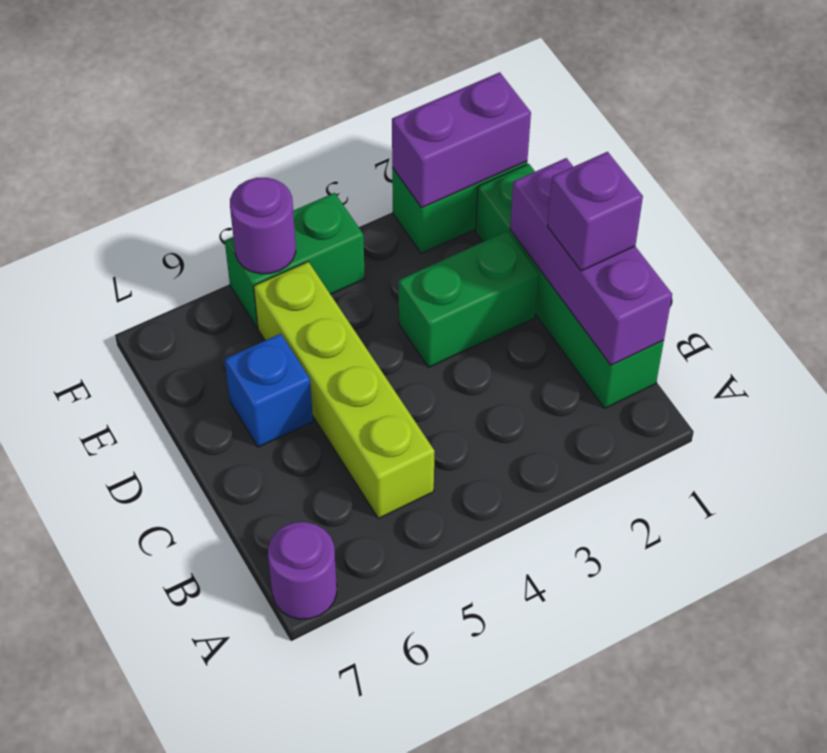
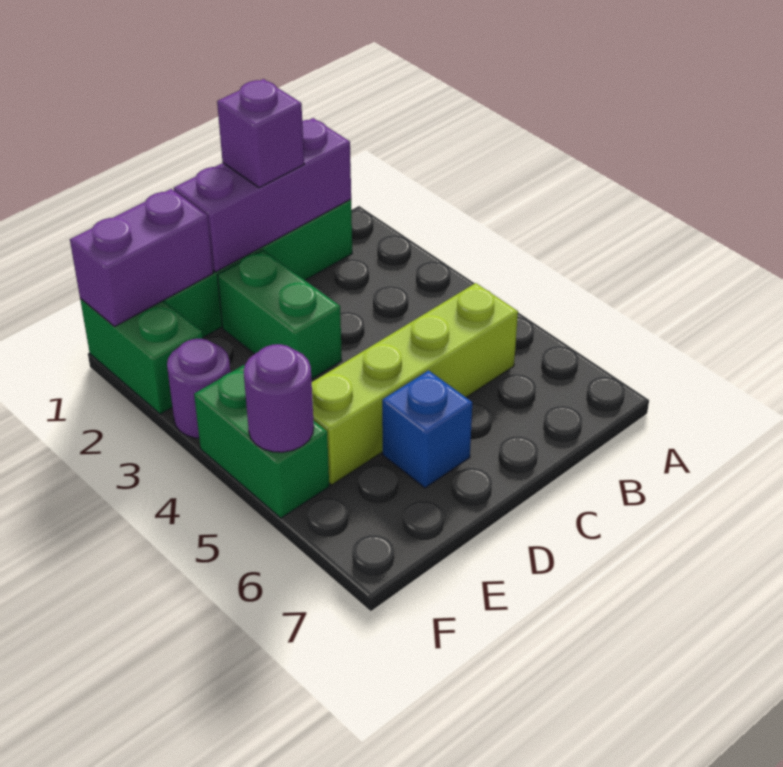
purple round brick A7 level 1 -> purple round brick F3 level 1
purple brick F1:F2 level 2 -> purple brick E1:F1 level 2

